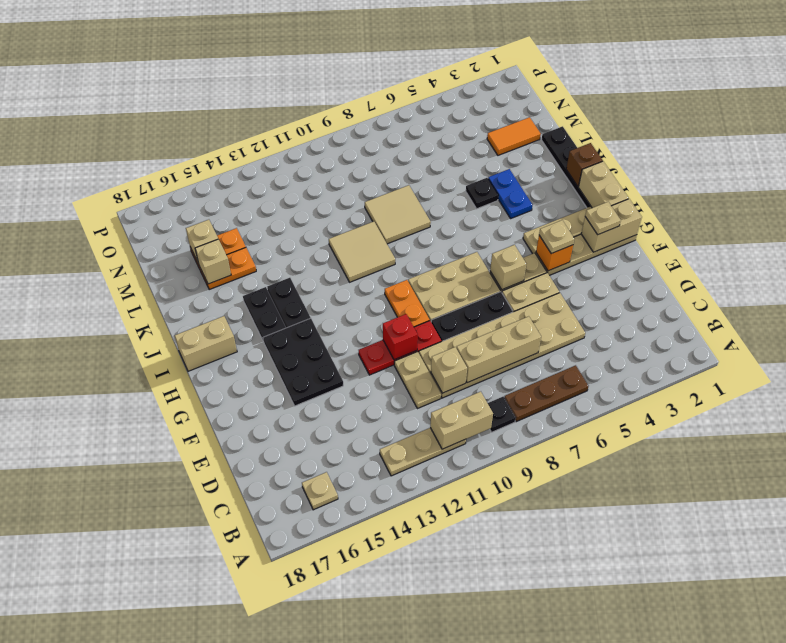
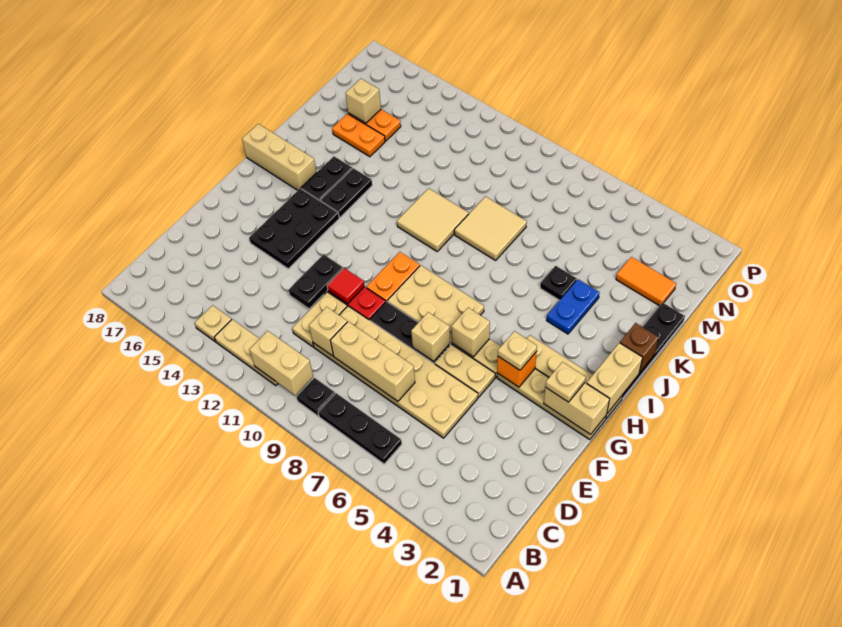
brown plate B6:B8 level 1 -> black plate B6:B8 level 1
tan plate B16 level 1 -> tan plate B14 level 1
none -> black plate E12:F12 level 2
red brick F11 level 2 -> red tile F11 level 2
tan brick I17:I18 level 1 -> tan brick I16:I18 level 1
tan brick L16 level 2 -> tan brick F7 level 2

